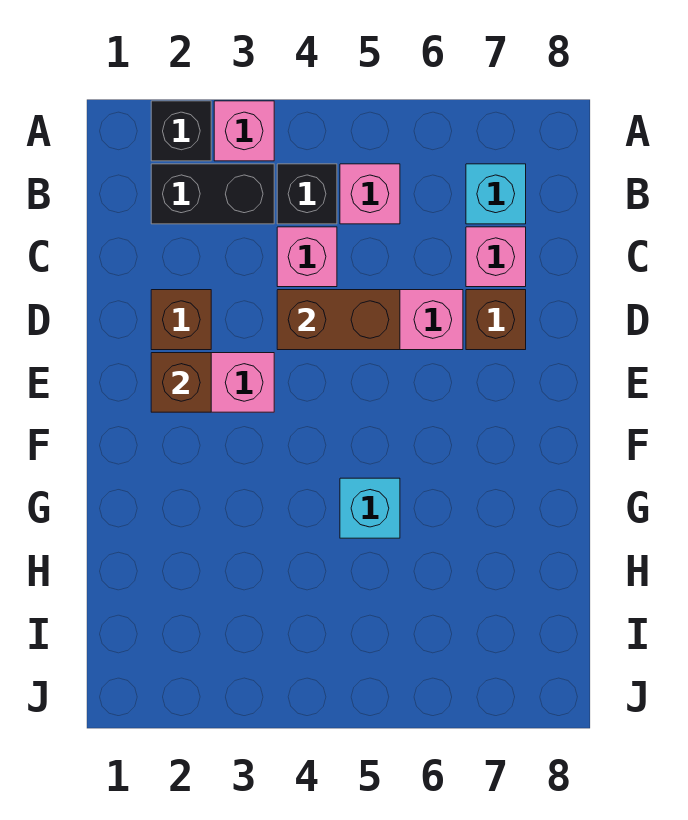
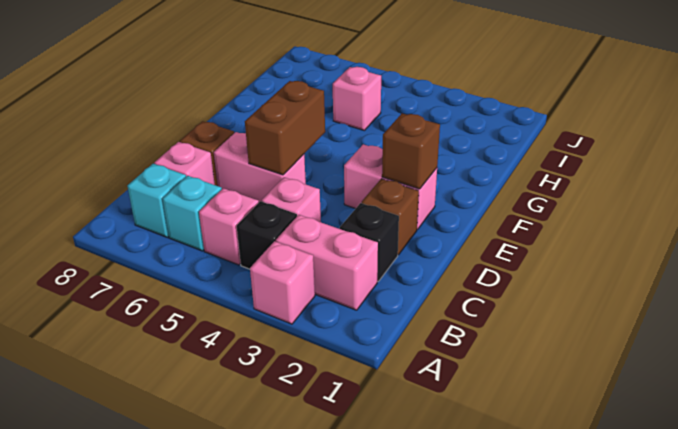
black brick A2 level 1 -> black brick C2 level 1
black brick B2:B3 level 1 -> pink brick B2:B3 level 1
brown brick D4:D5 level 2 -> brown brick D5:E5 level 2
cyan brick G5 level 1 -> cyan brick B6 level 1
none -> pink brick H5 level 1

